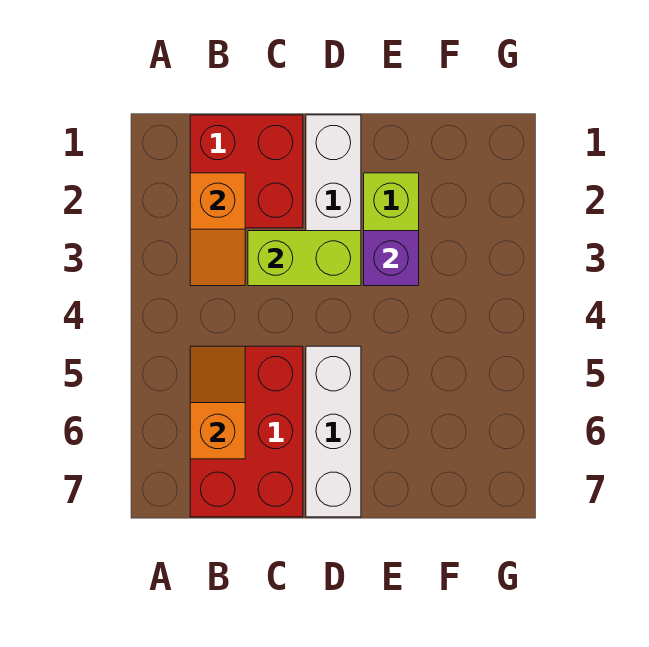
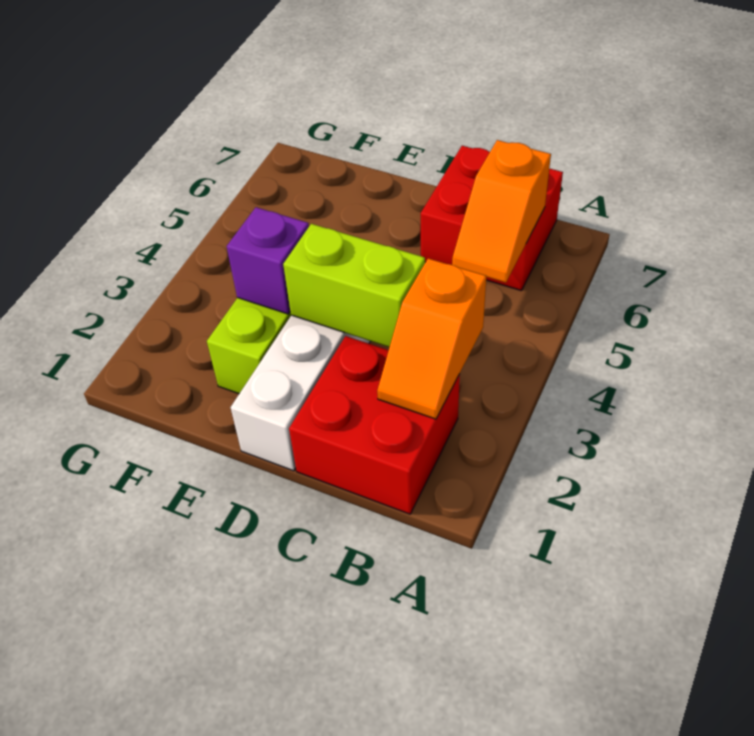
orange slope B2:B3 level 2 top 2 -> orange slope B2:B3 level 2 top 3
red brick B5:C7 level 1 -> red brick B6:C7 level 1
white brick D5:D7 level 1 -> none

